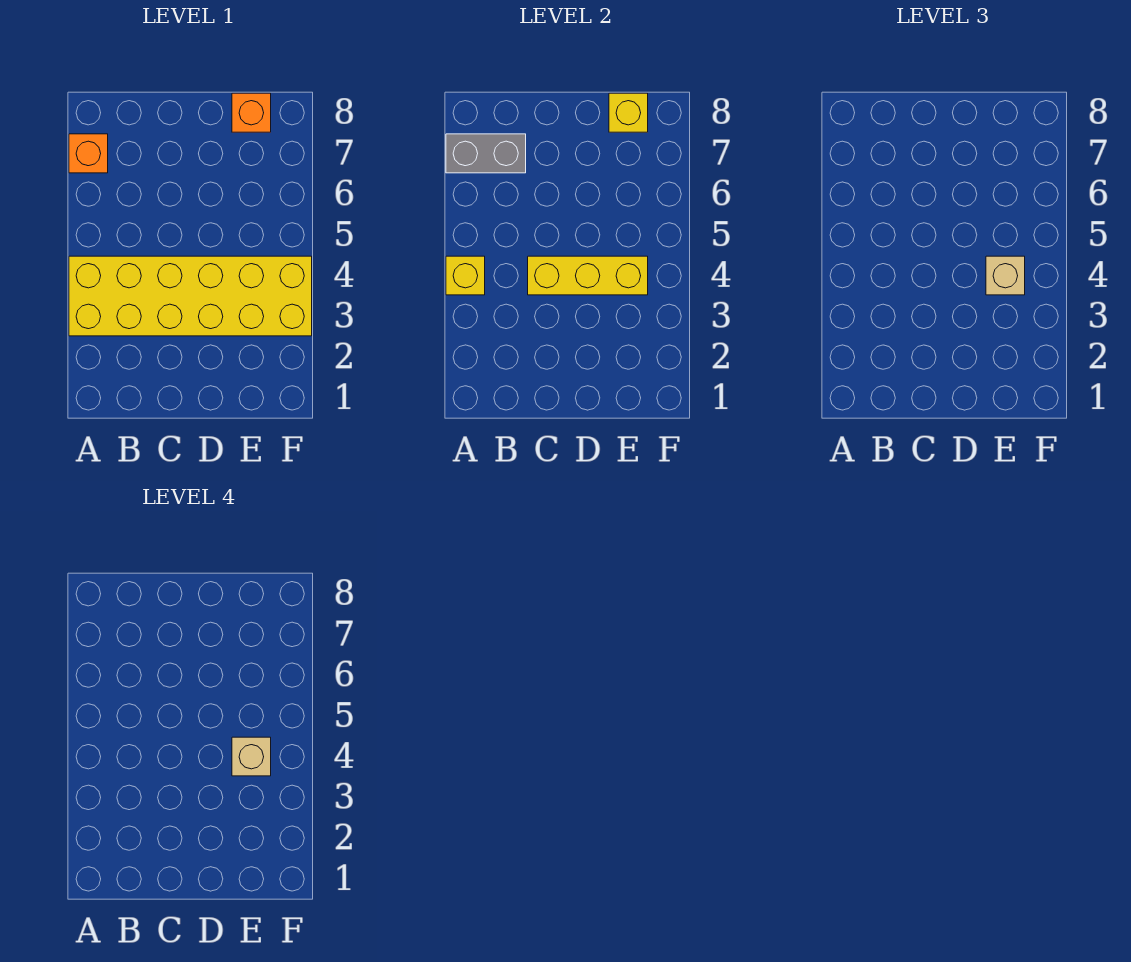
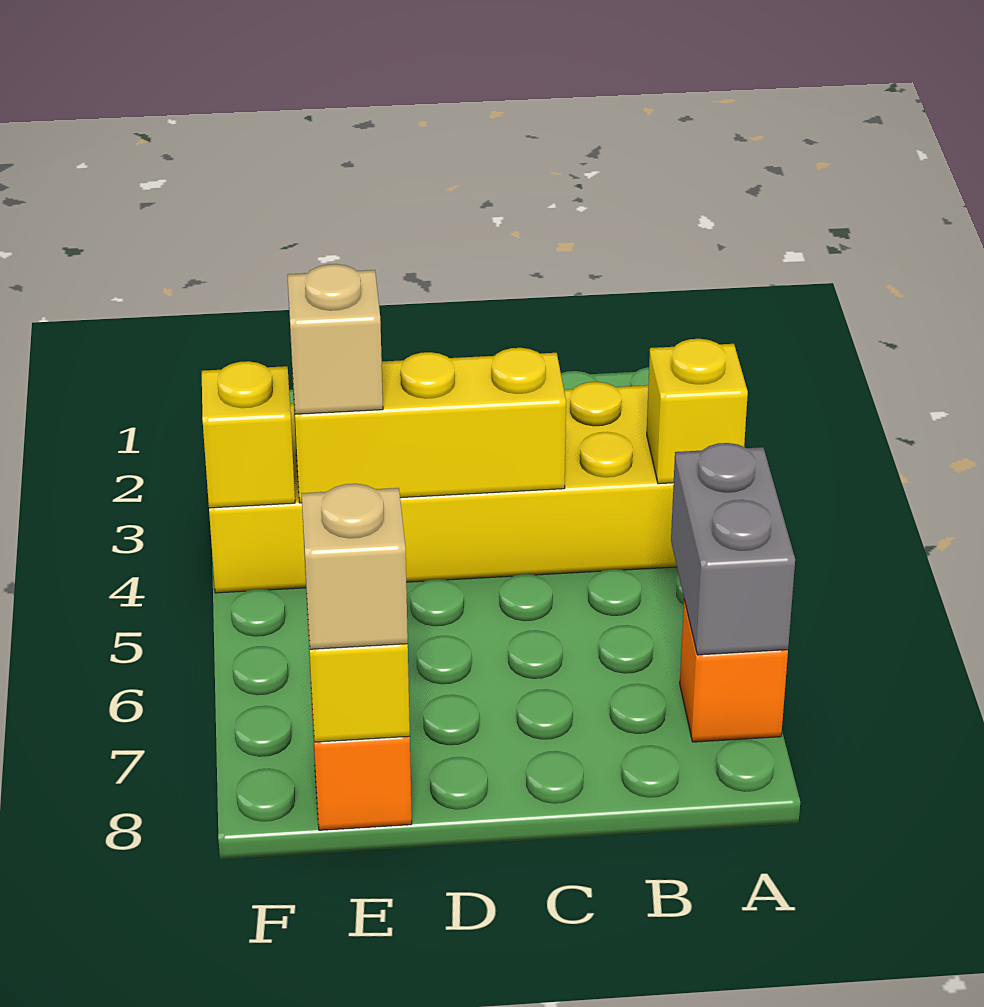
grey brick A7:B7 level 2 -> grey brick A6:A7 level 2
tan brick E4 level 4 -> tan brick E8 level 3
none -> yellow brick F4 level 2

